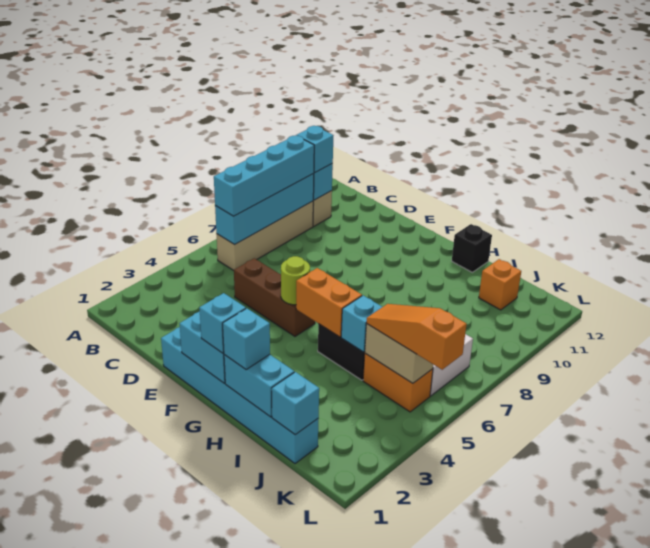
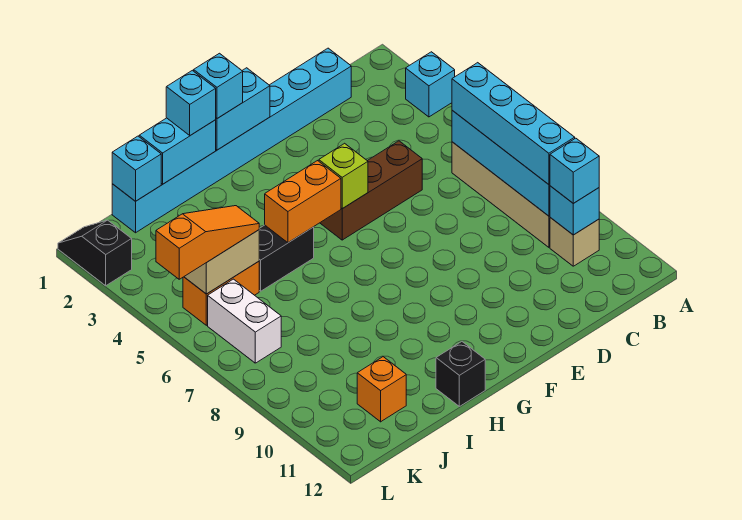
cyan brick E1:J1 level 1 -> cyan brick C1:J1 level 1
lime round brick F5 level 2 -> lime brick F5 level 2
cyan brick I5 level 2 -> cyan brick A3 level 1
none -> black slope L1:L2 level 1 top 2

